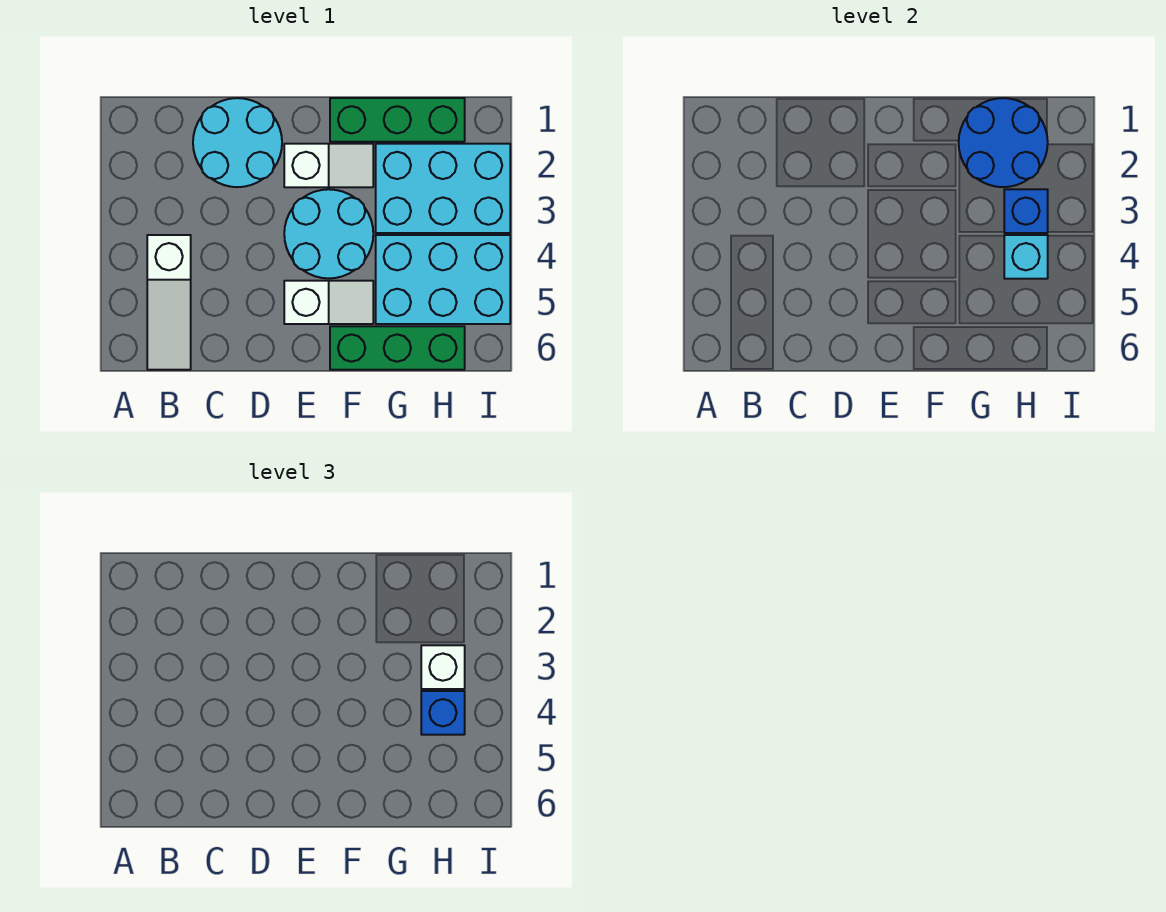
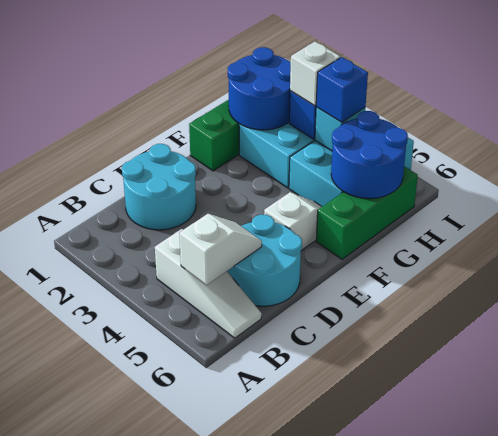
white slope E2:F2 level 1 top E -> white slope B5:C5 level 2 top B
cyan round brick E3:F4 level 1 -> cyan round brick C5:D6 level 1
none -> blue round brick G5:H6 level 2

